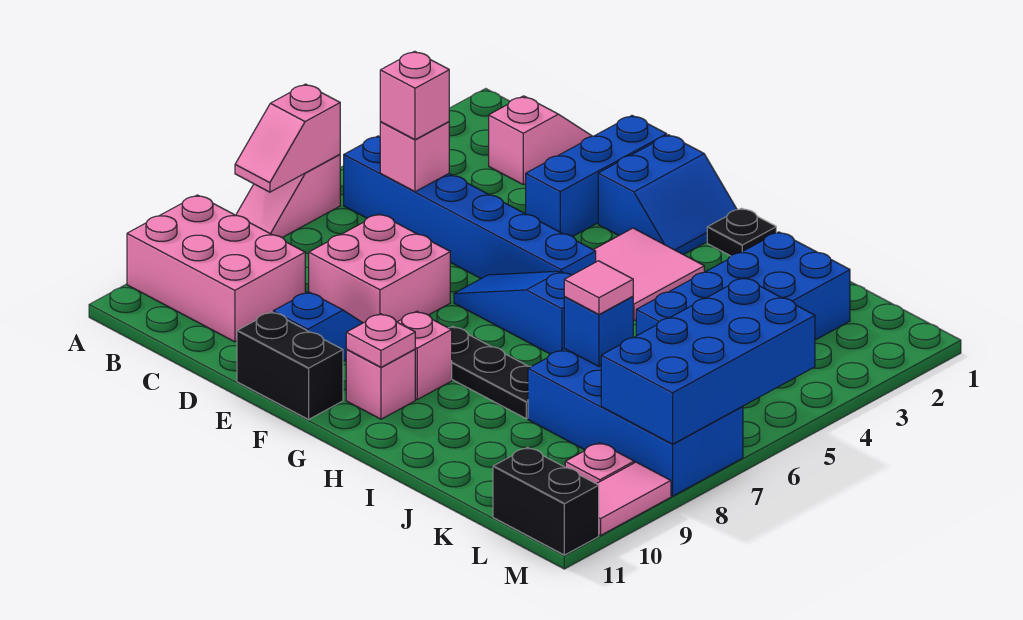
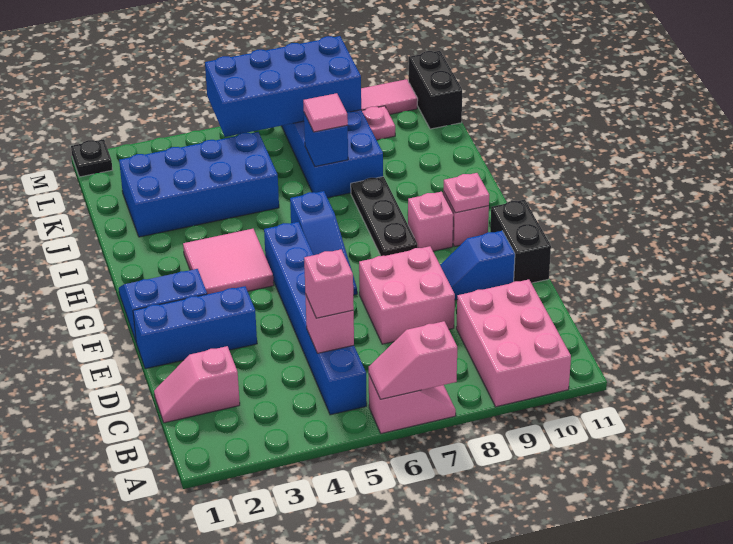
pink slope A6:A7 level 2 top 6 -> pink slope A6:A7 level 2 top 7
black plate H1 level 1 -> black plate M1 level 1

